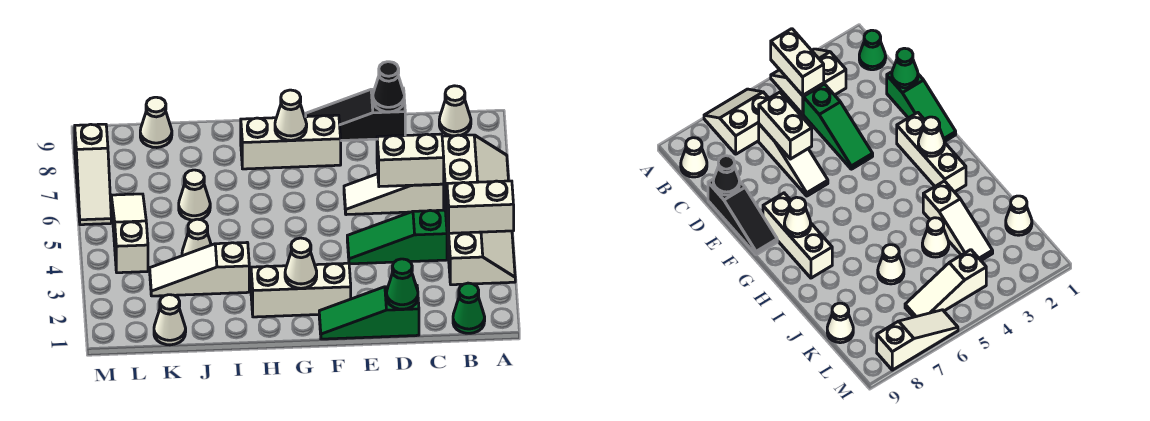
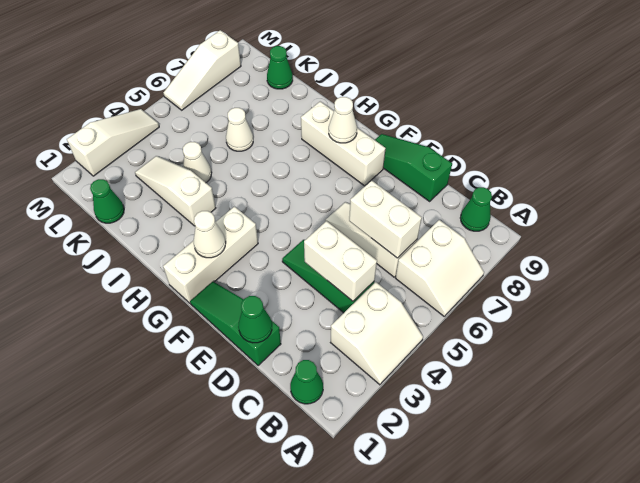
white brick A4:B4 level 2 -> white brick C4:D4 level 2
white cone B9 level 1 -> green cone B9 level 1
black slope D9:F9 level 1 top D -> green slope D9:F9 level 1 top D
black cone D9 level 2 -> none
white brick F2:H2 level 1 -> white brick G1:G3 level 1
white cone K1 level 1 -> green cone K1 level 1
white cone K9 level 1 -> green cone K9 level 1
white slope L4:L6 level 1 top 4 -> white slope M2:M4 level 1 top 2

